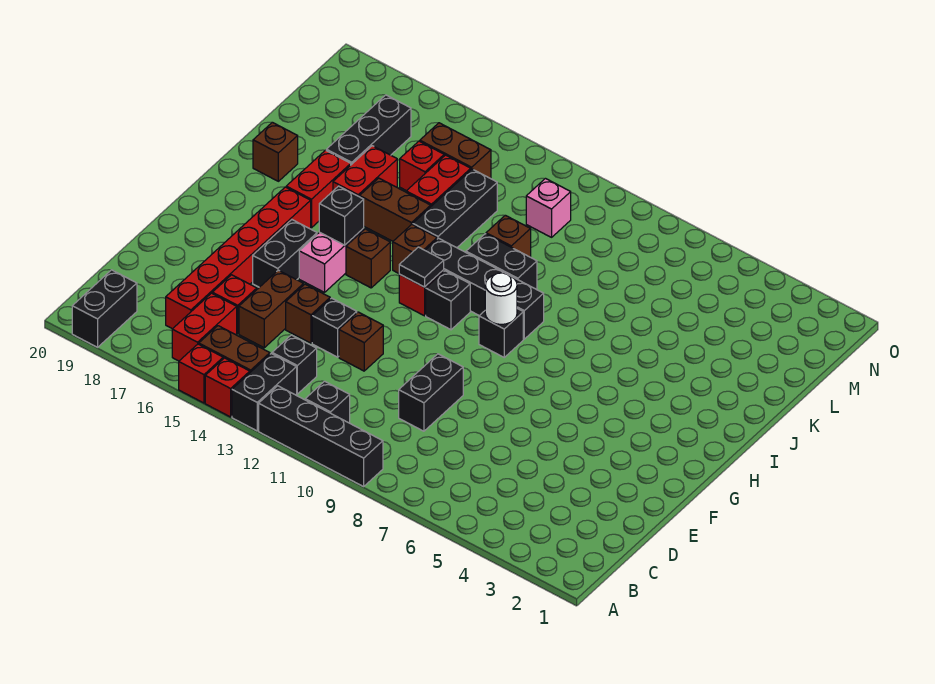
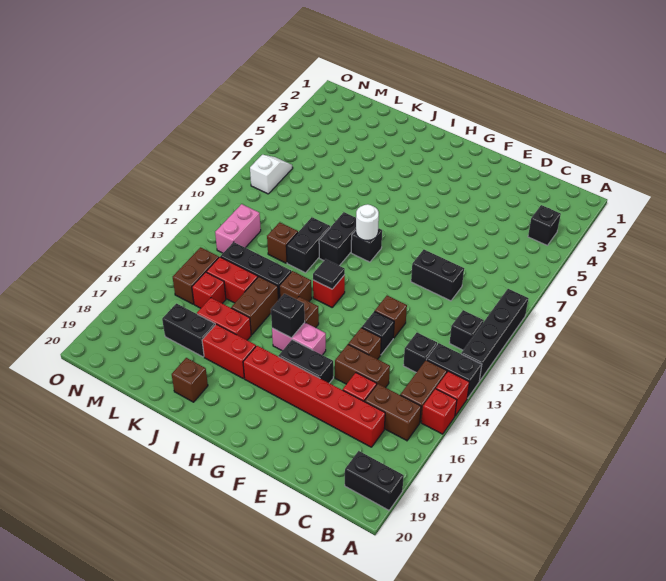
red brick B16:C16 level 1 -> brown brick B16:C16 level 1
black brick H11 level 1 -> black brick B4 level 1
black brick I9:I12 level 1 -> black brick I9:I10 level 1
black brick K17:M17 level 1 -> black brick K17:L17 level 1
pink brick M11 level 1 -> pink brick M11:M12 level 1
none -> white slope N7:N8 level 1 top 8

